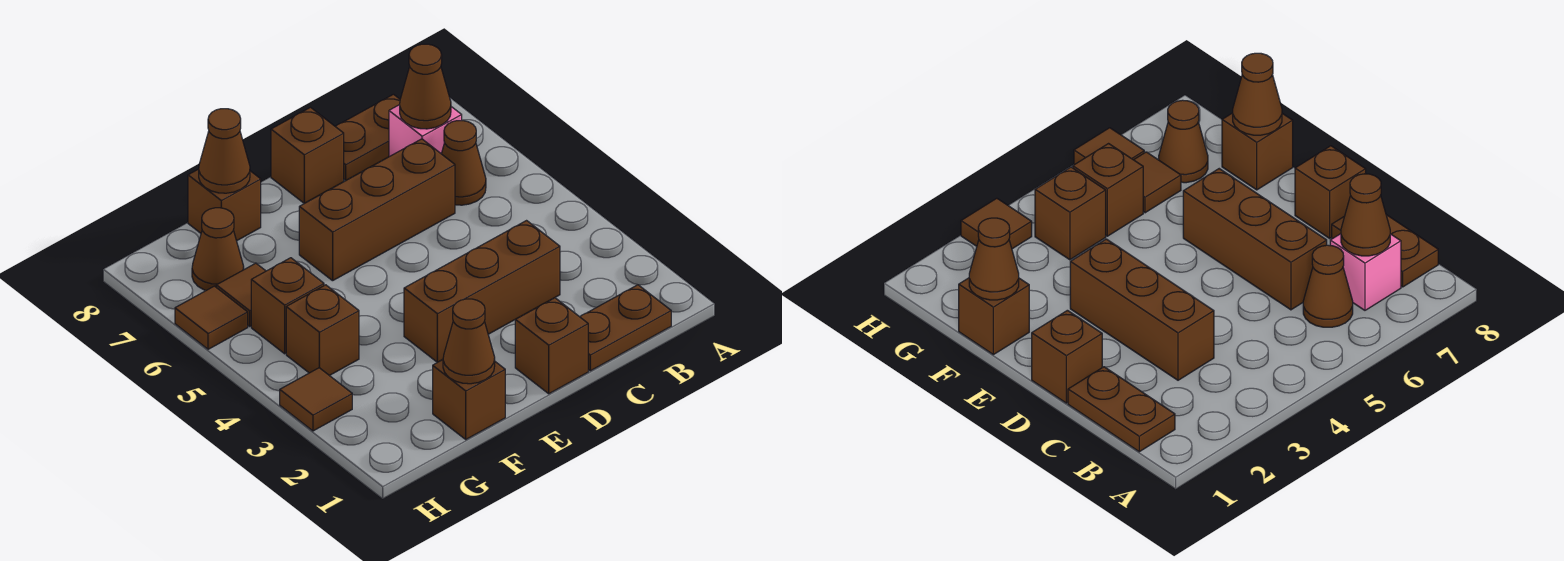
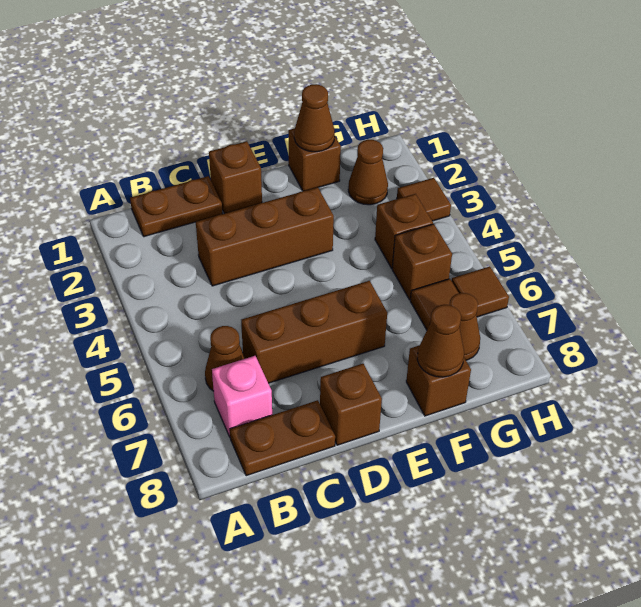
brown cone B7 level 2 -> brown cone G2 level 1

